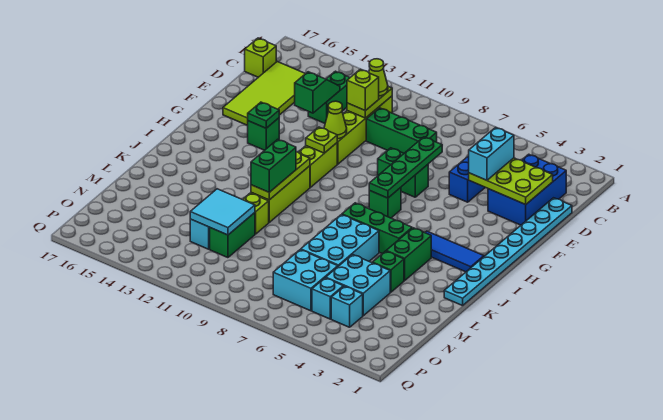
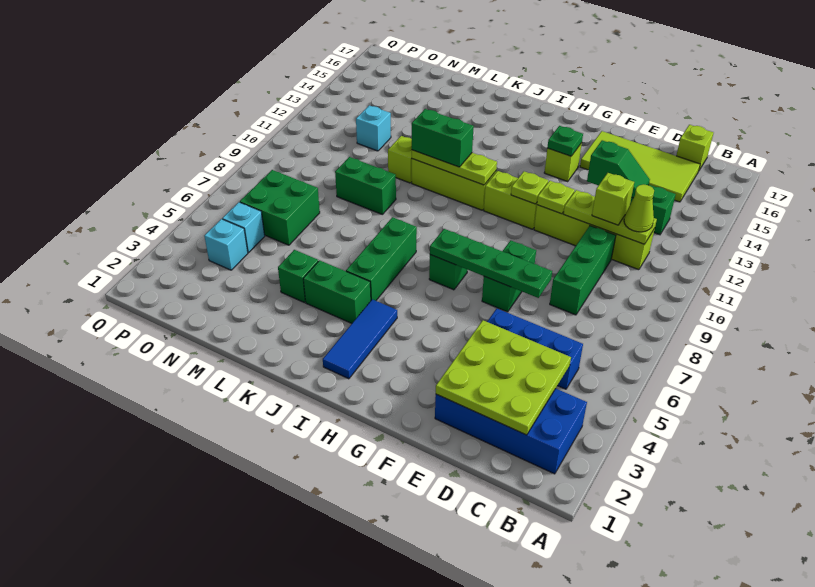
blue brick C2:E3 level 1 -> blue brick B2:E3 level 1
lime plate C11:D11 level 2 -> lime plate C11:E11 level 2
cyan plate D1:K1 level 1 -> none
lime plate D2:E4 level 2 -> lime plate C2:E4 level 2
cyan brick D4:E4 level 3 -> none
lime cone F11 level 2 -> lime plate F11 level 2
green brick G14 level 1 -> lime brick G14 level 1
cyan brick K6:M7 level 1 -> none
cyan brick M4:N5 level 1 -> none
green brick M11:N11 level 1 -> green brick L9:M9 level 1
cyan tile M11:N12 level 2 -> none
cyan brick N6:O7 level 1 -> green brick N6:O7 level 1

